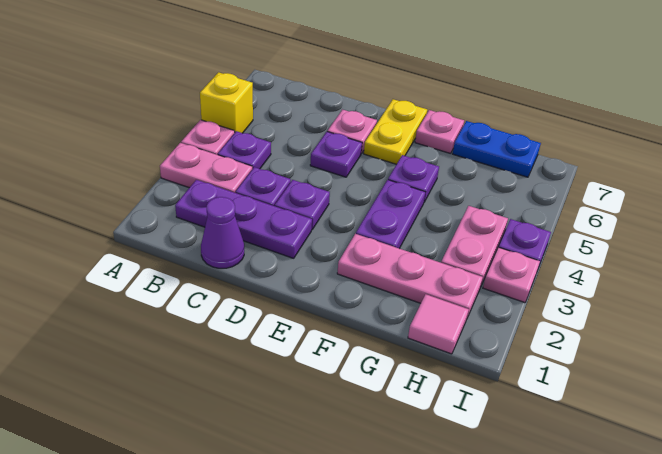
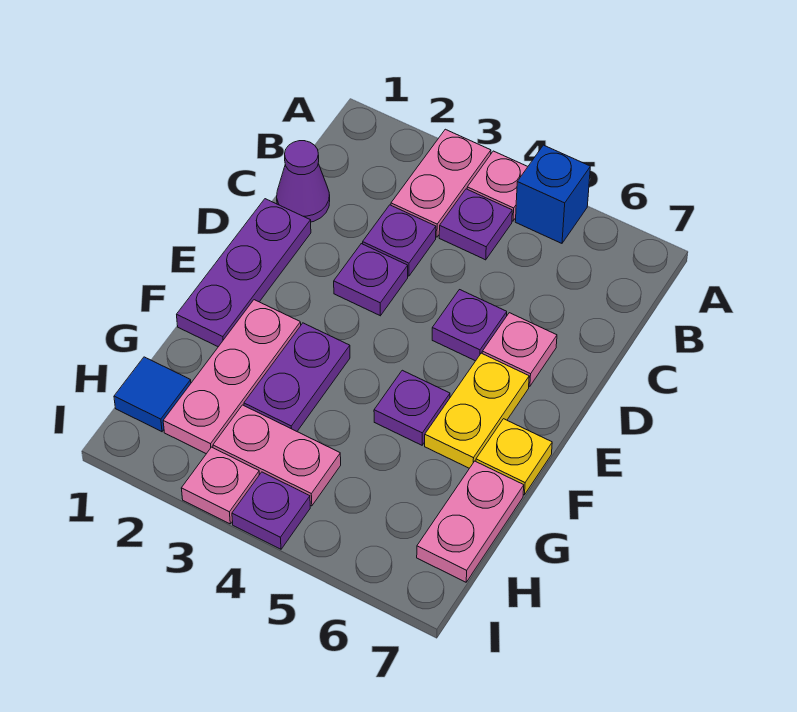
yellow brick A5 level 1 -> blue brick A5 level 1
purple plate B2:D2 level 1 -> purple plate D1:F1 level 1
yellow plate E6:E7 level 1 -> yellow plate E6:F6 level 1
purple plate F3:F4 level 1 -> purple plate F3:G3 level 1
pink plate F7 level 1 -> yellow plate F7 level 1
blue plate G7:H7 level 1 -> pink plate G7:H7 level 1
pink tile H1 level 1 -> blue tile H1 level 1

